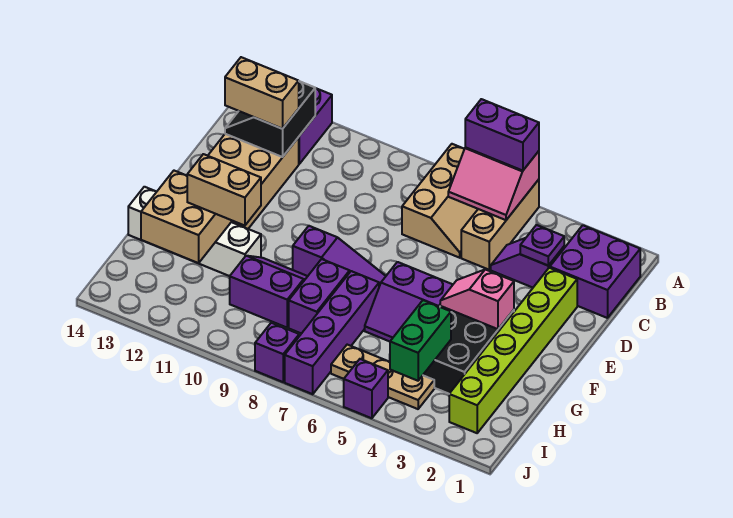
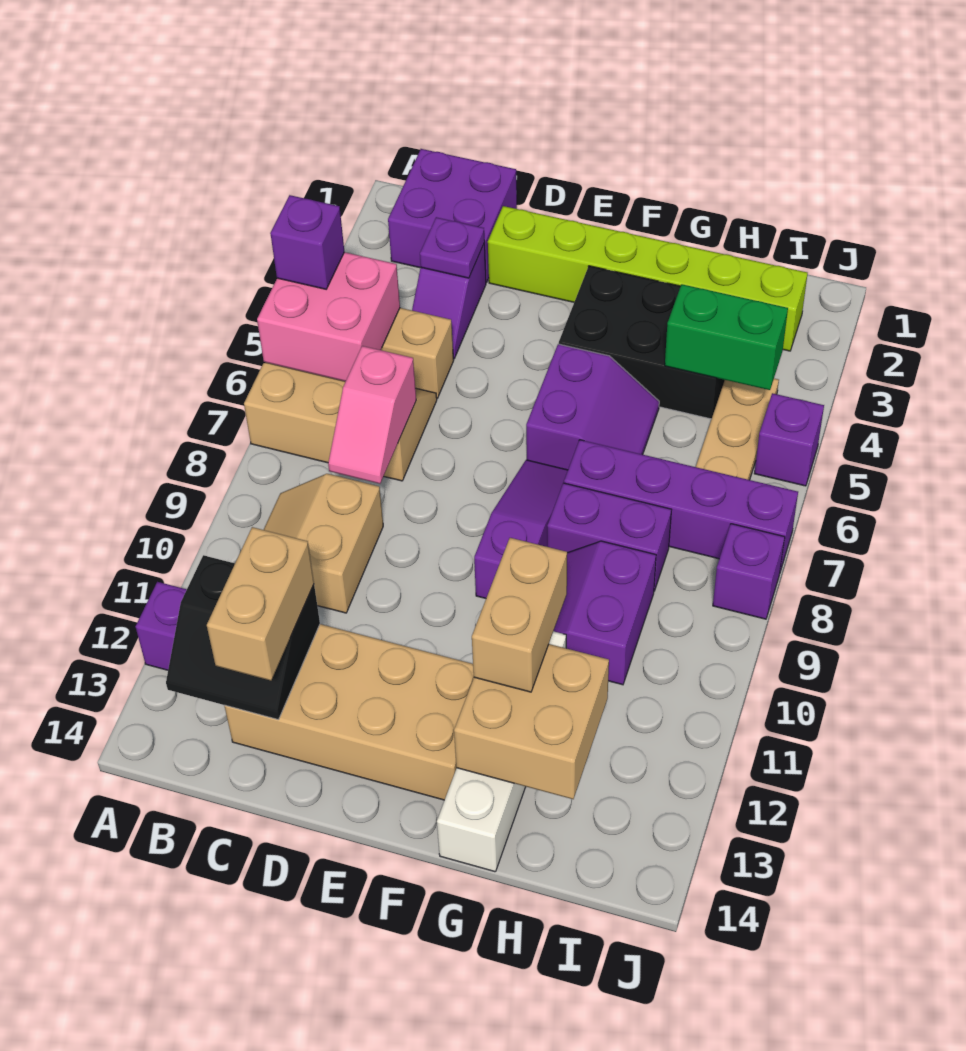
pink slope A5:B6 level 2 top A -> pink brick A5:B6 level 2
purple brick A5:A6 level 3 -> purple brick A5 level 3
none -> tan slope B9:C10 level 1 top C
pink slope F3:F4 level 2 top 3 -> pink slope C7:C8 level 2 top 7

